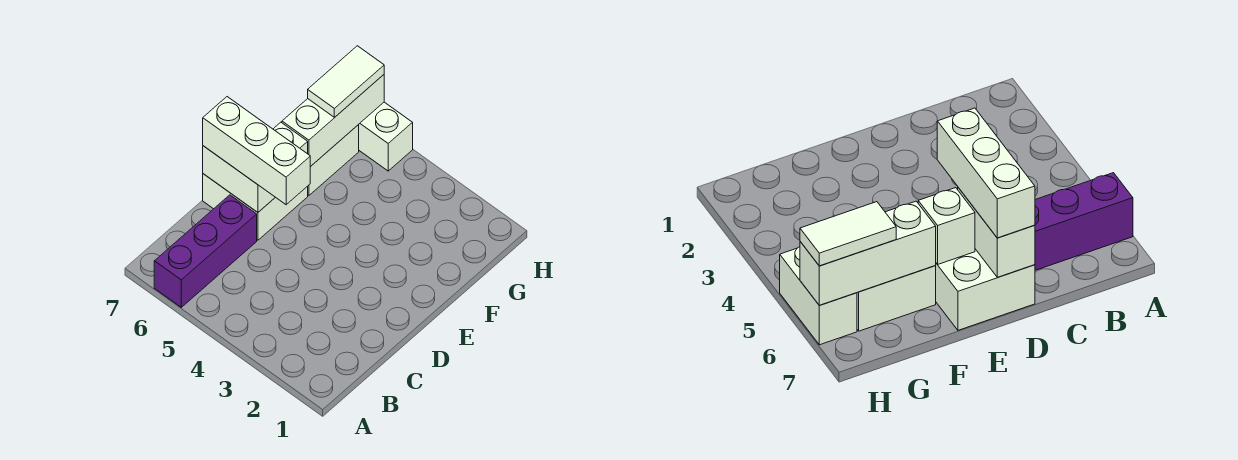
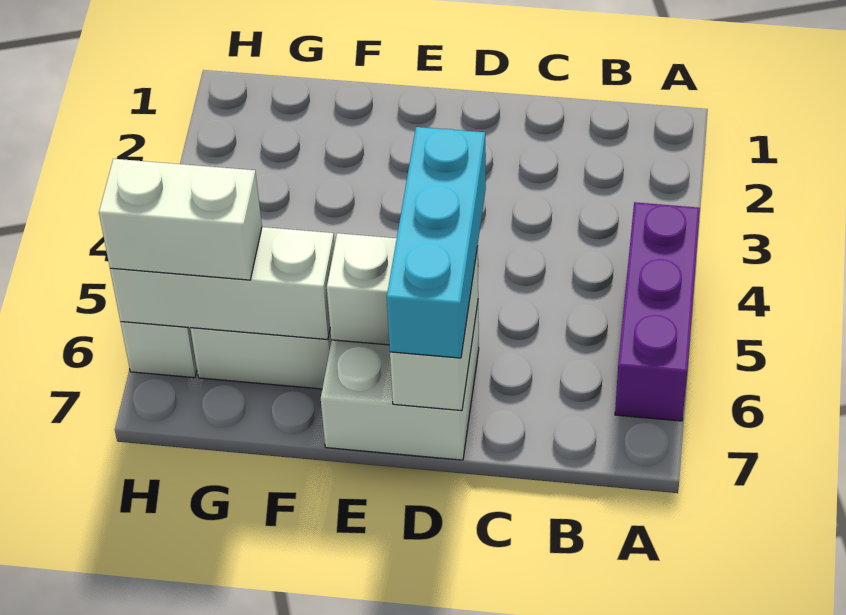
purple brick A6:C6 level 1 -> purple brick A4:A6 level 1
white brick D5:D7 level 3 -> cyan brick D5:D7 level 3
white tile G6:H6 level 3 -> white brick G6:H6 level 3

